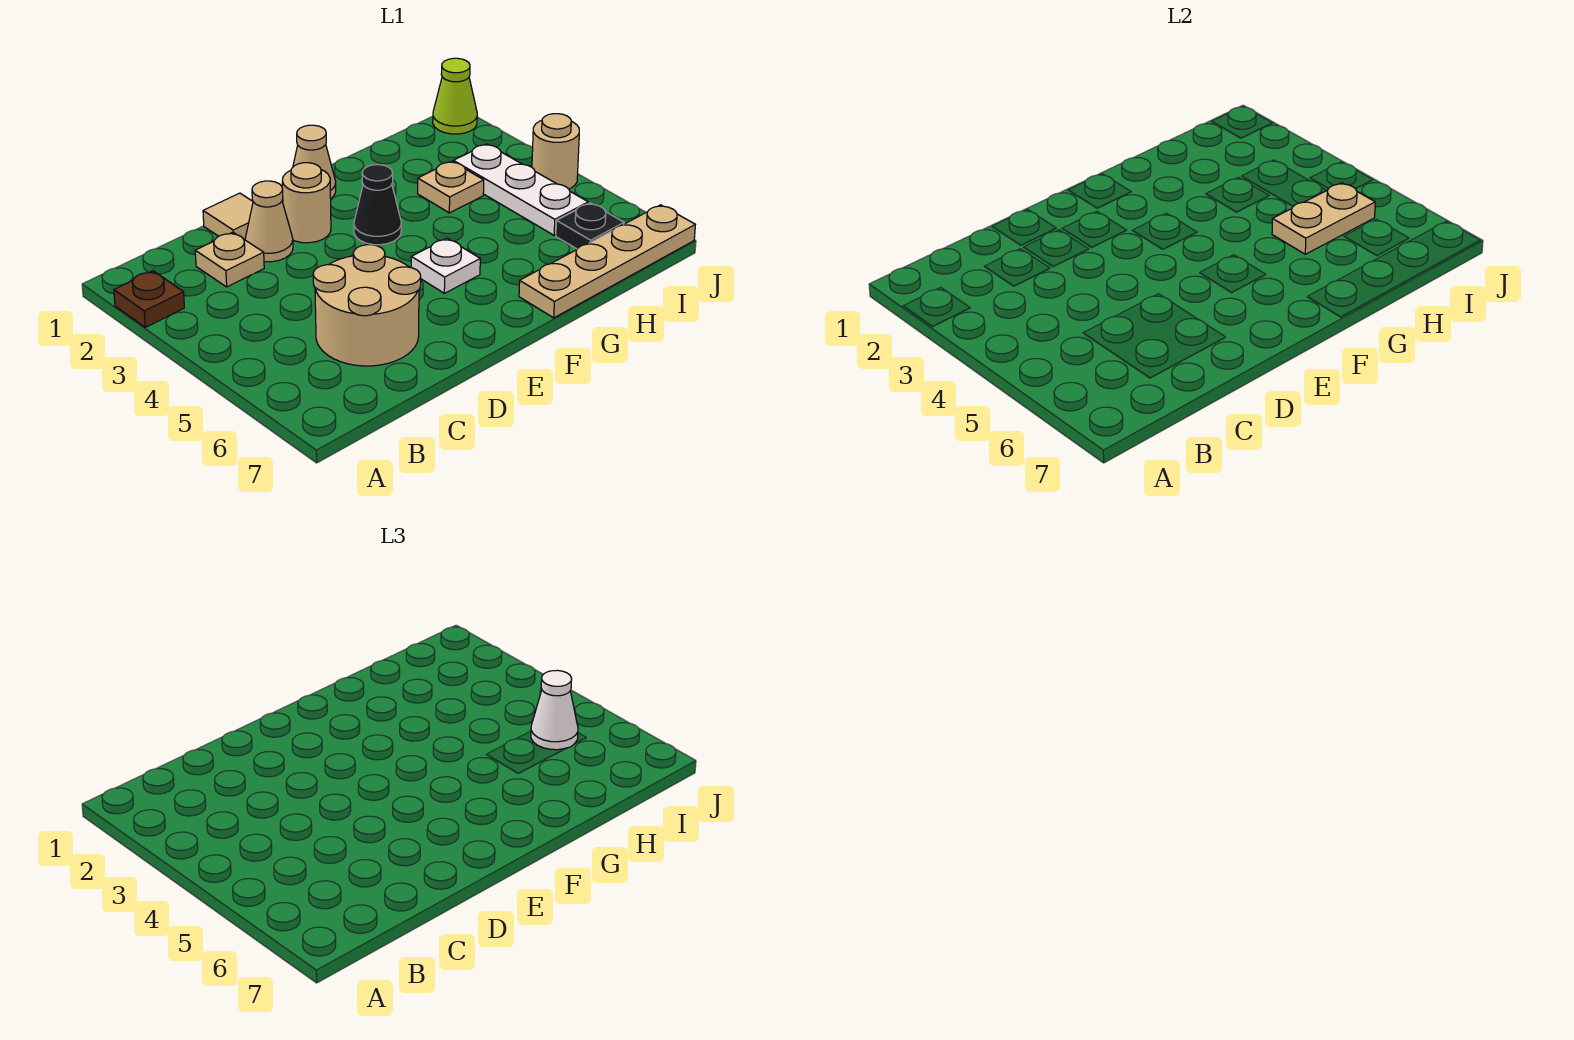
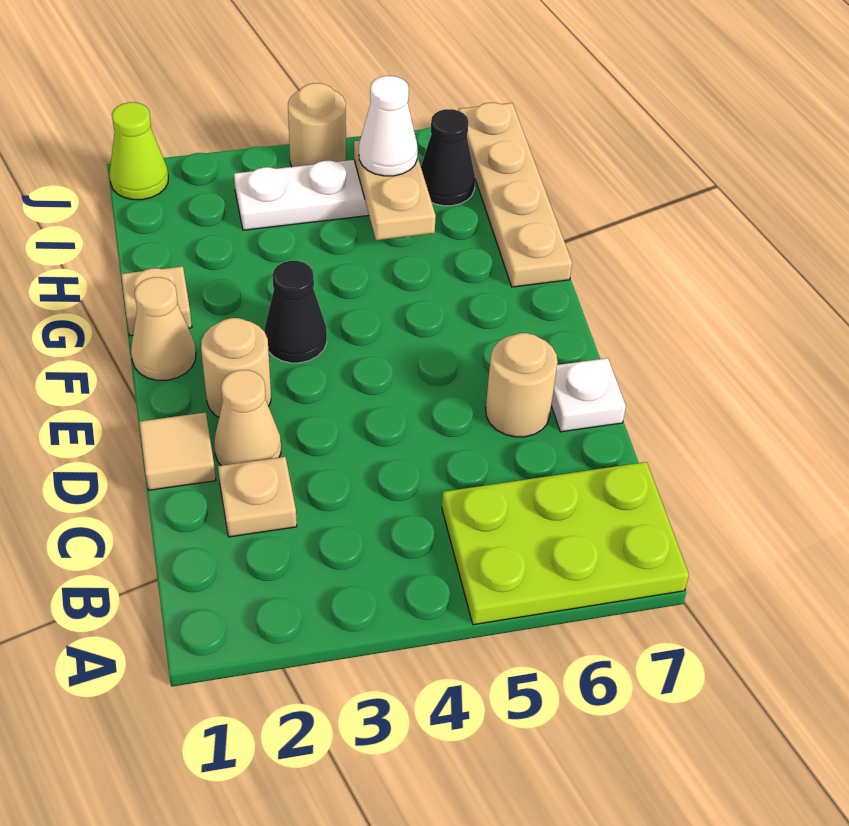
brown plate A2 level 1 -> none
none -> lime plate A5:B7 level 1
tan round brick C5:D6 level 1 -> tan round brick D6 level 1
white plate F5 level 1 -> white plate D7 level 1
tan plate H3 level 1 -> tan plate G1 level 1
black plate I6 level 1 -> black cone I6 level 1

